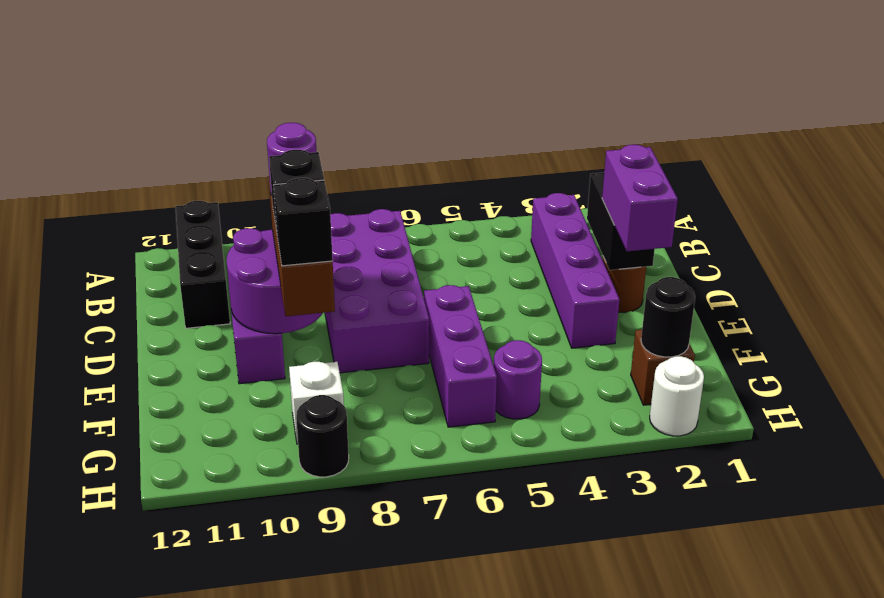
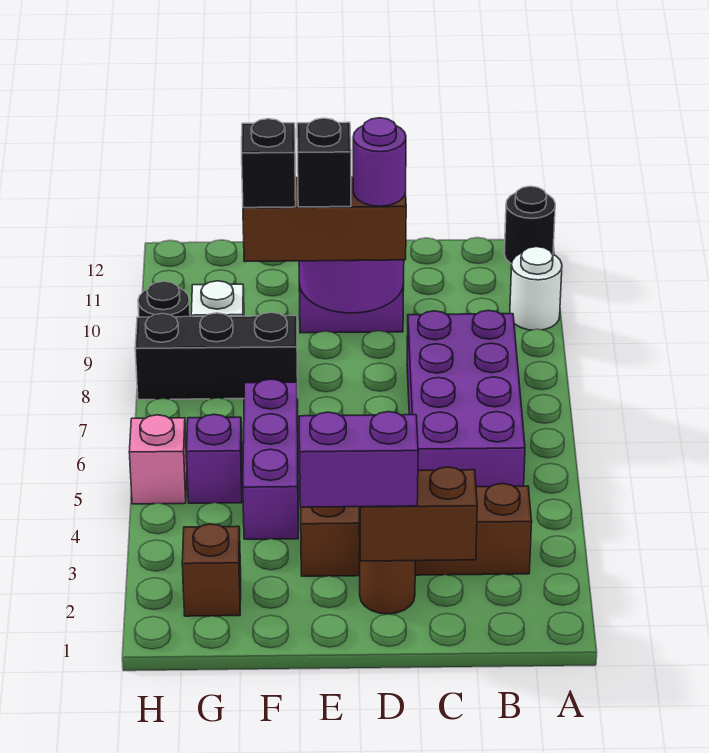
black brick A11:C11 level 1 -> black brick F8:H8 level 1
purple brick B3:E3 level 1 -> brown brick B3:E3 level 1
purple brick B7:E8 level 1 -> purple brick B5:C8 level 1
black brick C2:D2 level 2 -> brown brick C2:D2 level 2
purple brick E6:G6 level 1 -> purple brick F4:F6 level 1
black round brick G2 level 2 -> black round brick A12 level 1
purple round brick G5 level 1 -> purple brick G5 level 1
white round brick H2 level 1 -> white round brick A10 level 1
none -> pink brick H5 level 1

